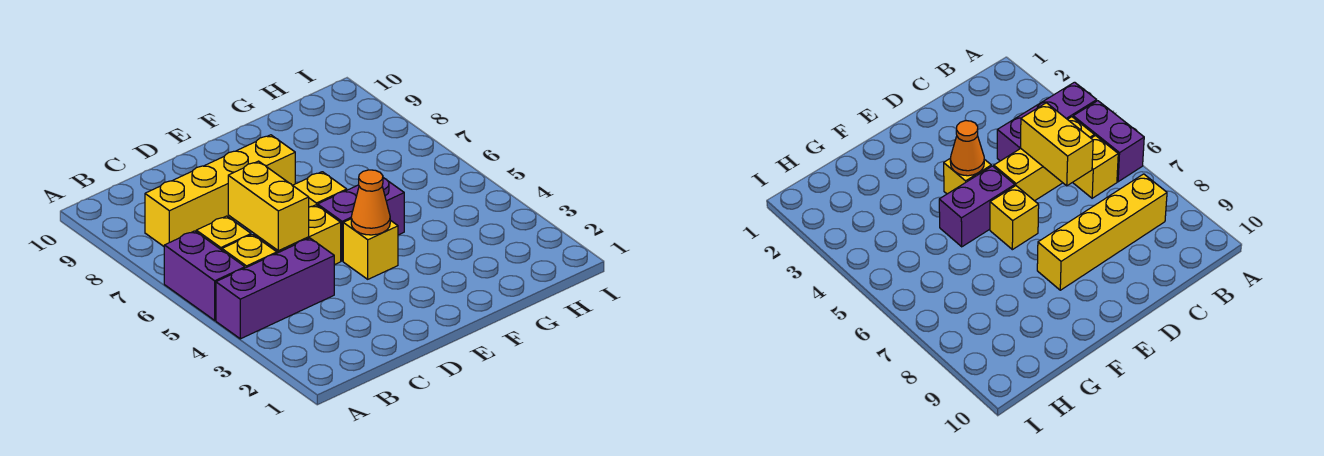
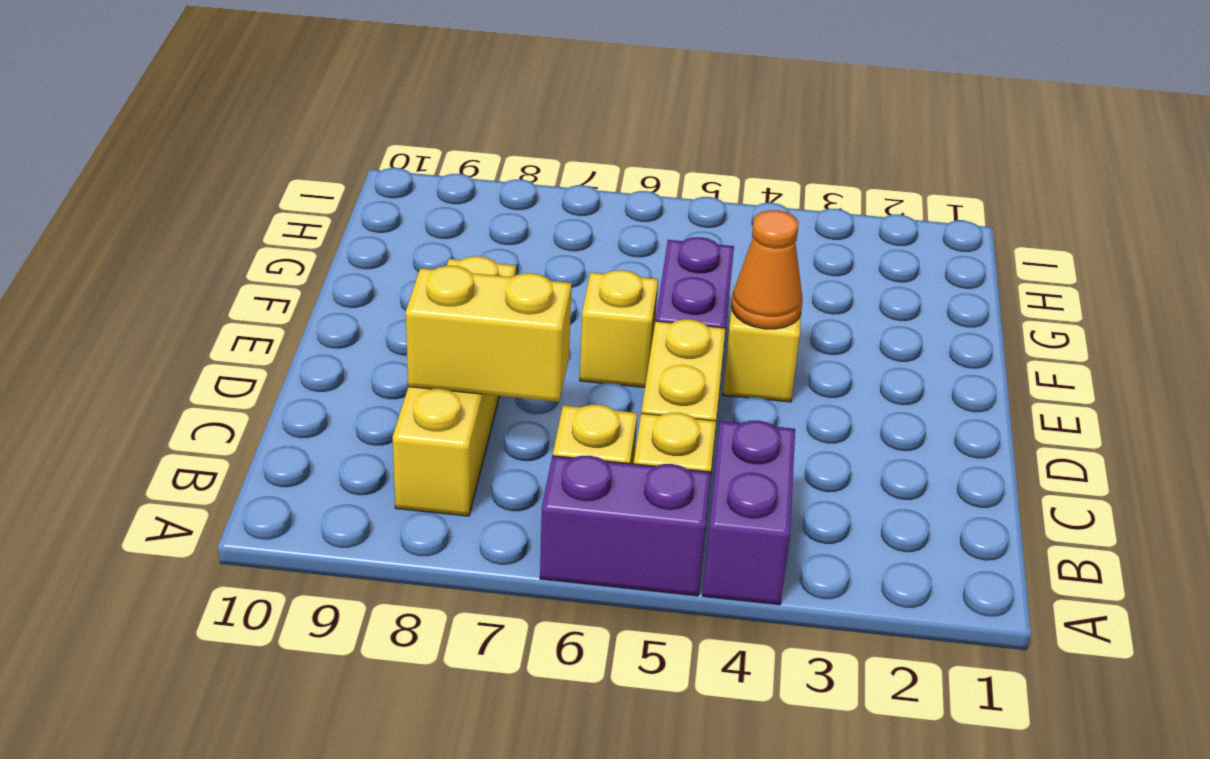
purple brick A4:C4 level 1 -> purple brick A4:B4 level 1
yellow brick C5:C6 level 2 -> yellow brick C7:C8 level 2

